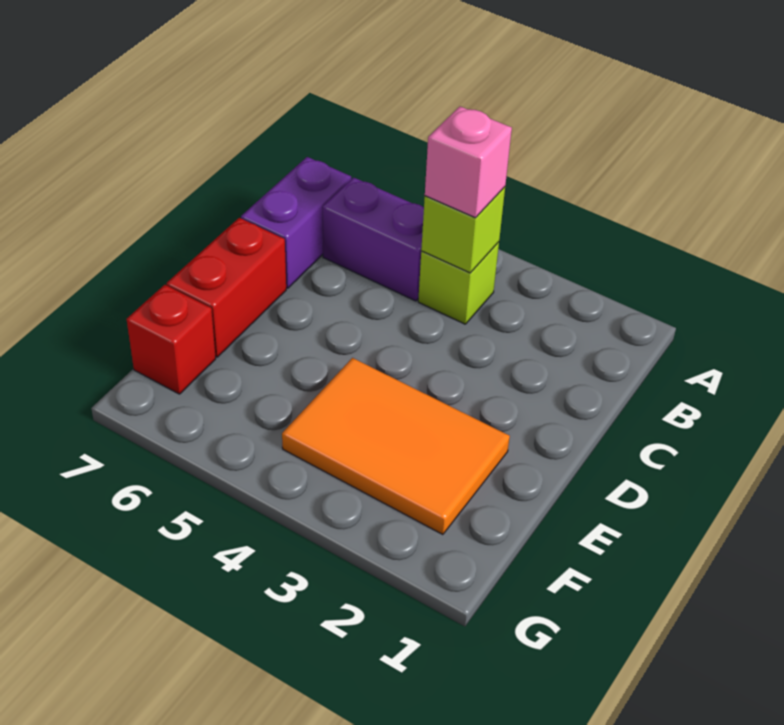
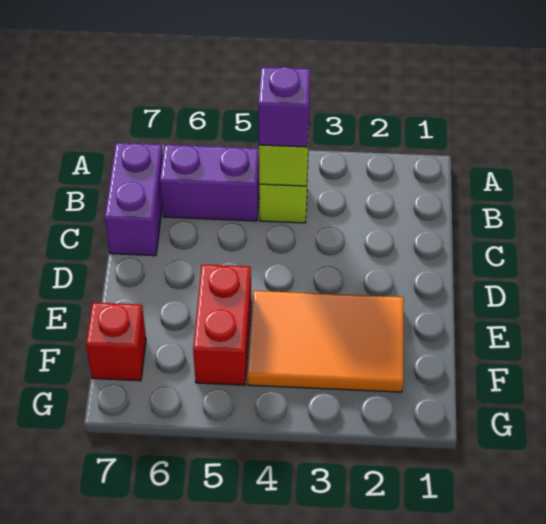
pink brick B4 level 3 -> purple brick B4 level 3
red brick D7:E7 level 1 -> red brick E5:F5 level 1

